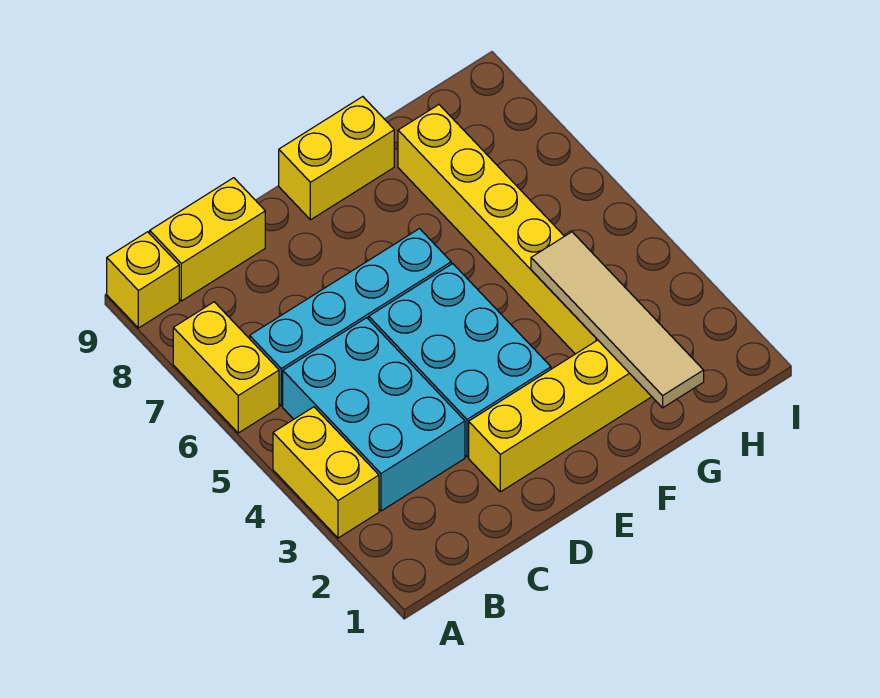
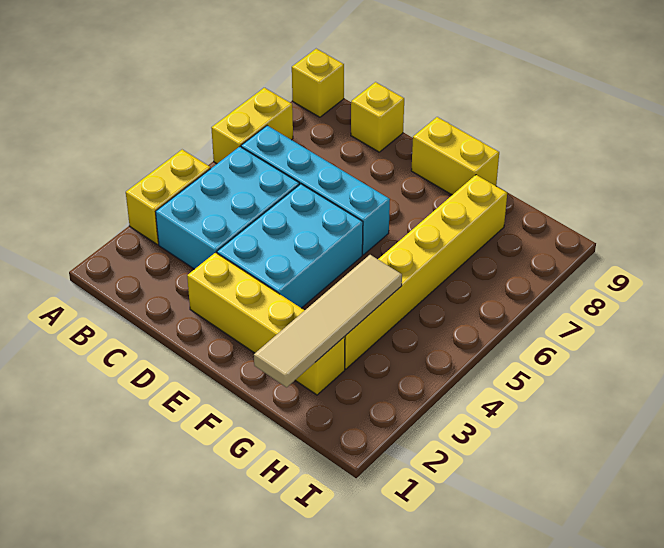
yellow brick B9:C9 level 1 -> yellow brick C9 level 1

